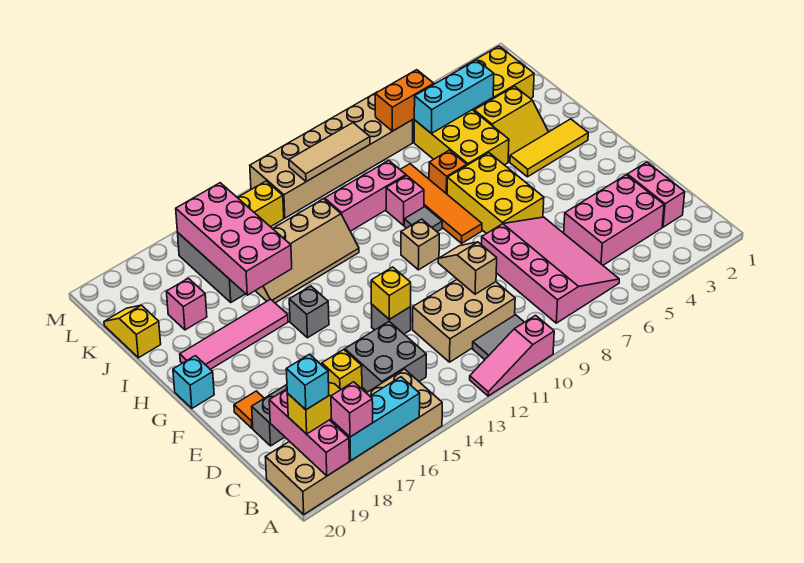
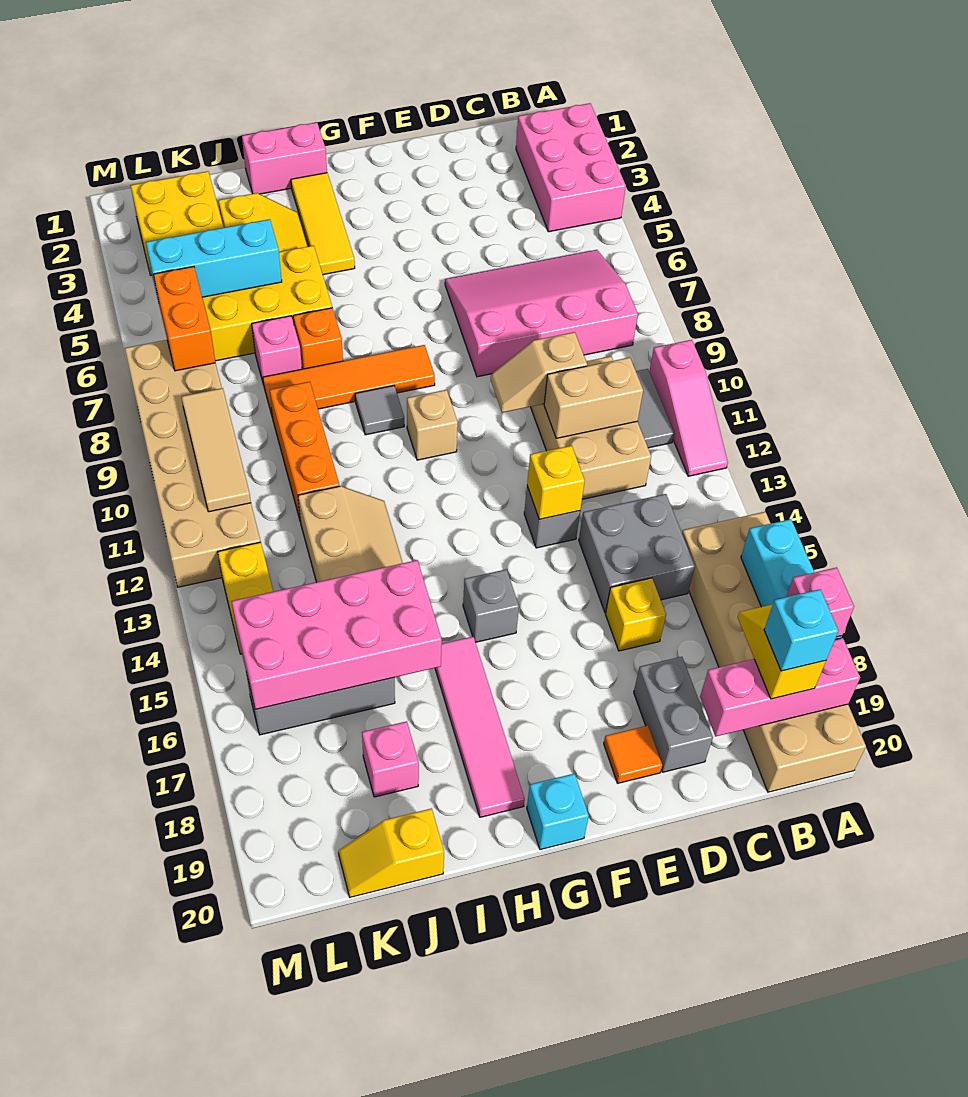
pink brick C2:D2 level 1 -> pink brick H1:I1 level 1
pink brick C3:D5 level 1 -> pink brick A2:B4 level 1
none -> tan brick C11:D11 level 2
yellow brick F6:H7 level 1 -> none
pink brick I9 level 1 -> pink brick J7 level 1
pink brick J9:J11 level 1 -> orange brick J9:J11 level 1
cyan brick K4:K6 level 2 -> cyan brick J5:L5 level 2

